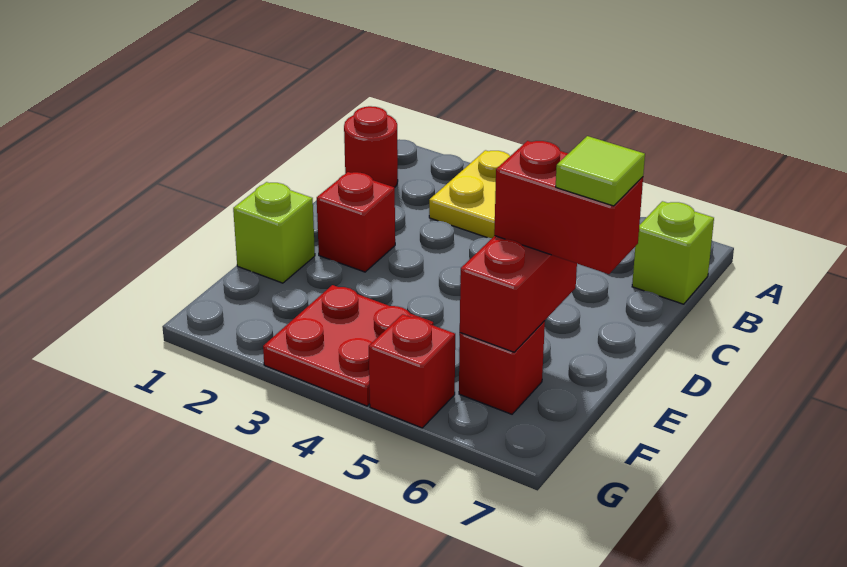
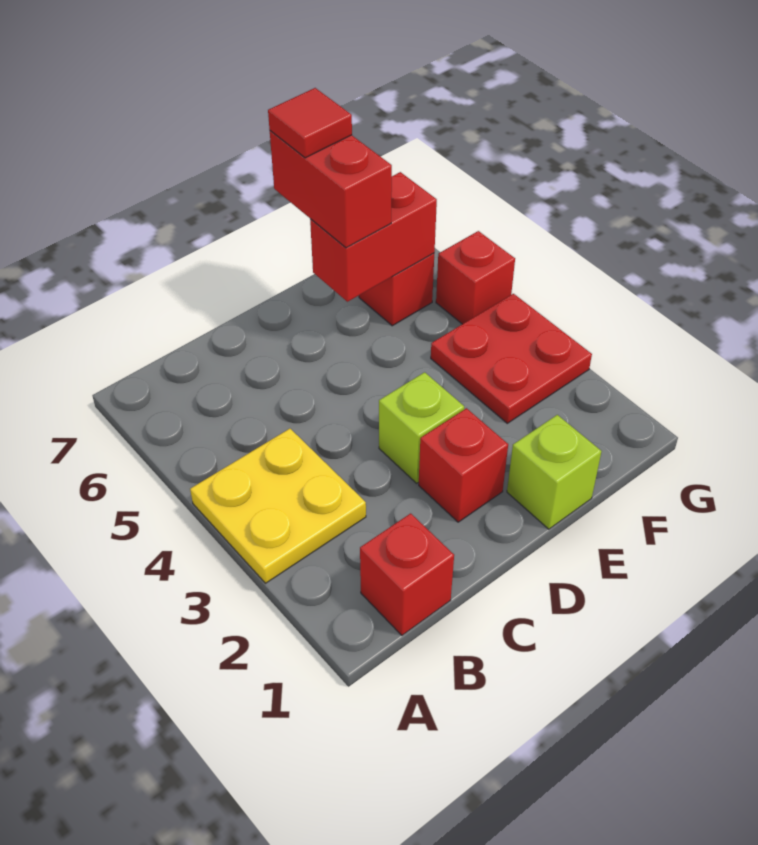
red round brick B1 level 1 -> red brick B1 level 1
lime brick B7 level 1 -> lime brick D3 level 1
lime tile E7 level 4 -> red tile E7 level 4

